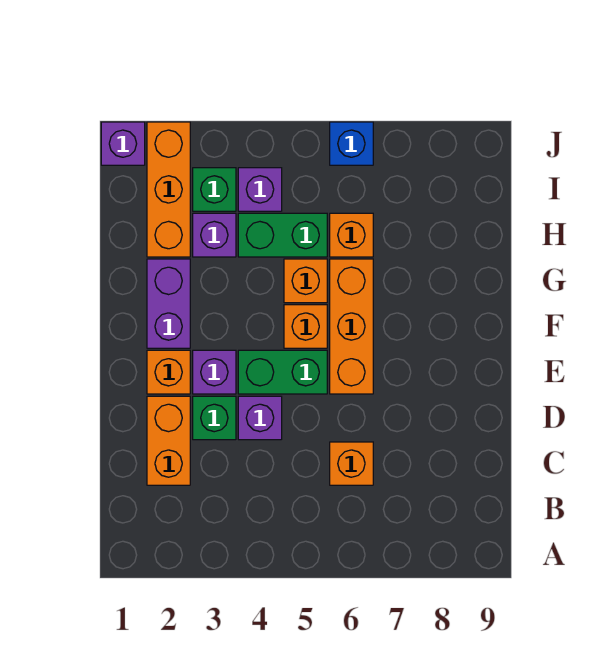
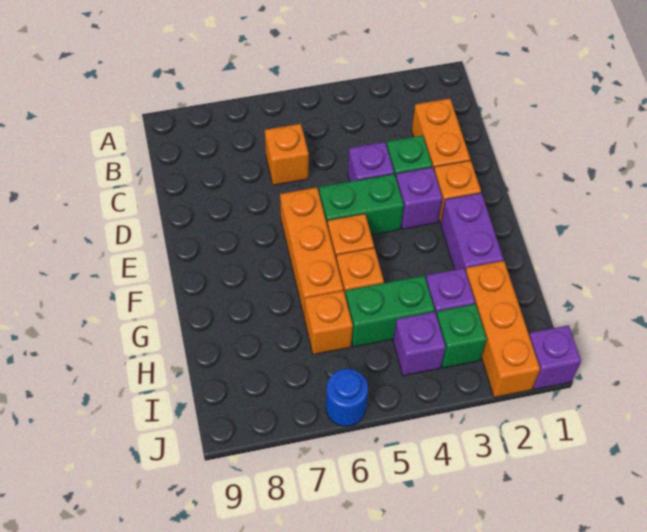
blue brick J6 level 1 -> blue round brick J6 level 1

